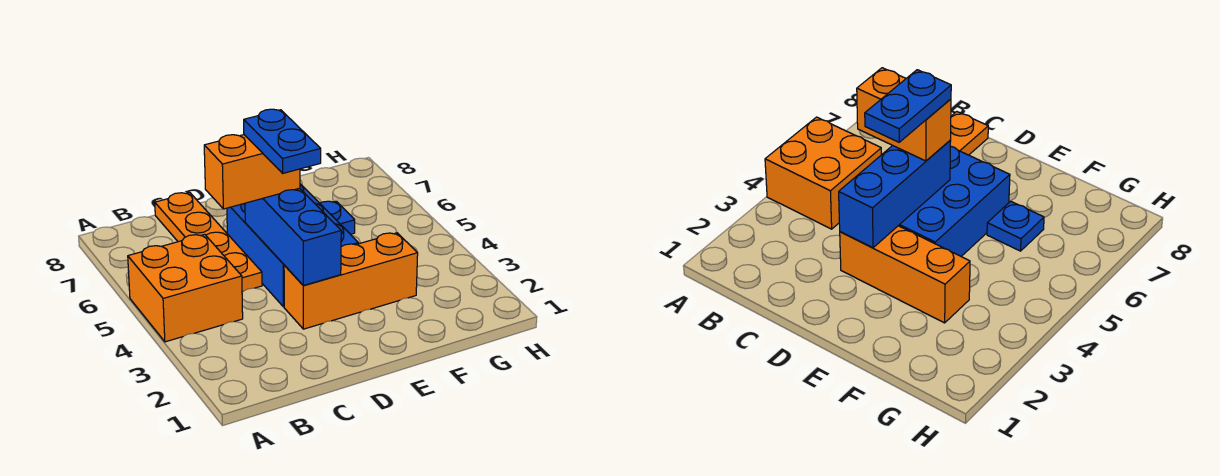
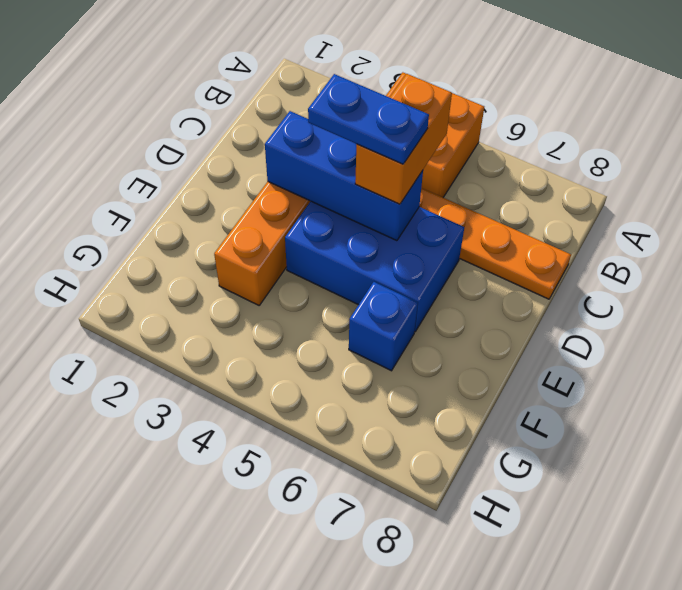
blue plate F6 level 1 -> blue brick F6 level 1

